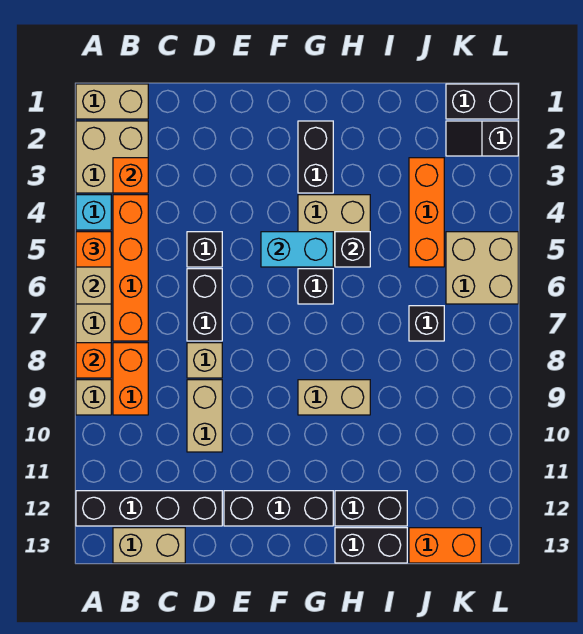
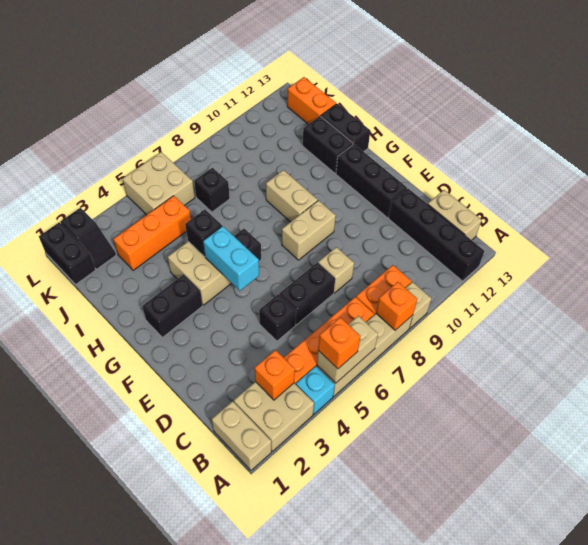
tan brick D9:D10 level 1 -> tan brick F8:F9 level 1

